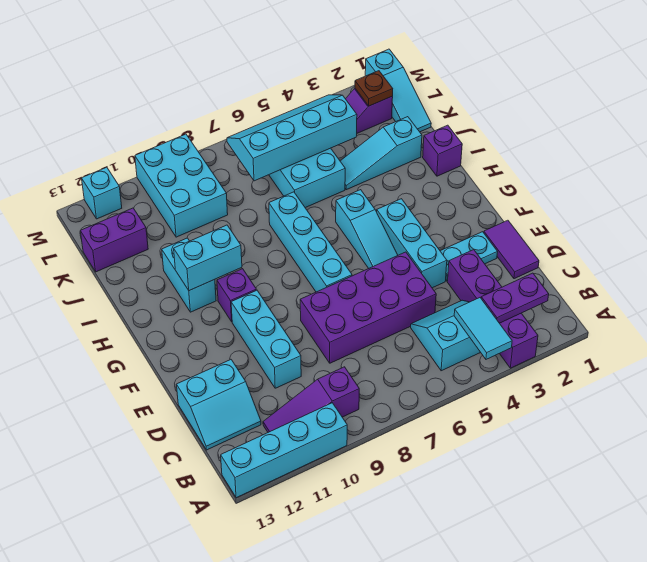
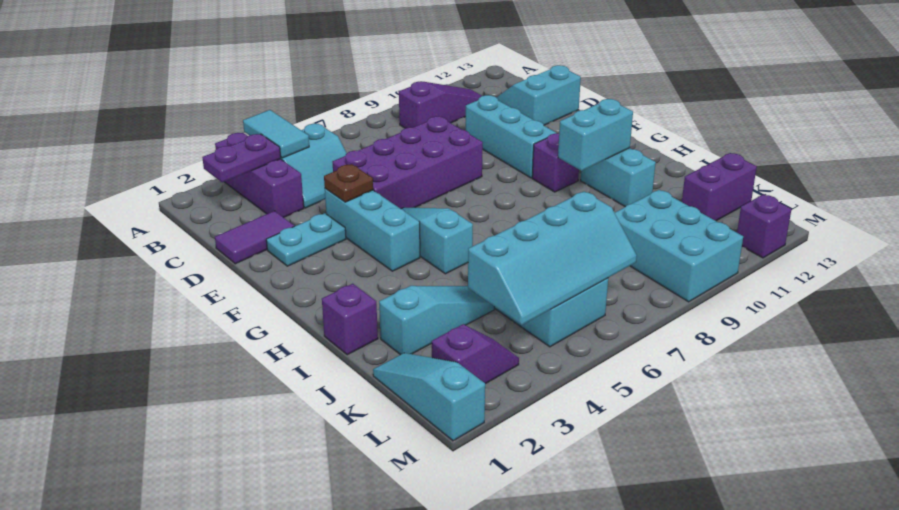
purple brick A3:D3 level 1 -> purple brick A3:C3 level 1
cyan brick A10:A13 level 1 -> none
purple tile D1:E1 level 1 -> purple tile D1:D2 level 1
cyan brick F7:I7 level 1 -> none
brown plate L2 level 2 -> brown plate E4 level 2
cyan brick M12 level 1 -> purple brick M12 level 1

